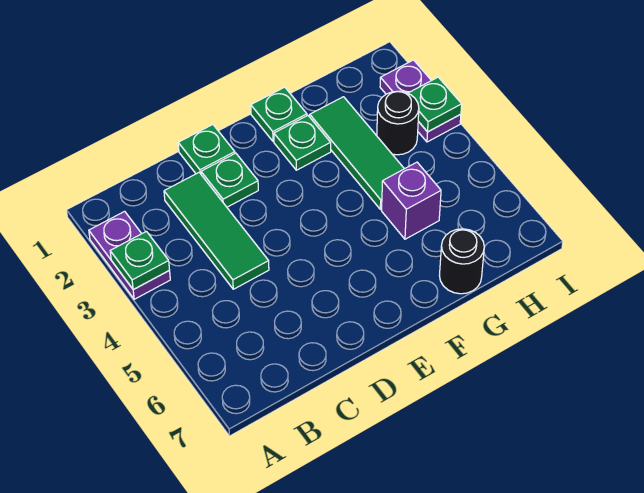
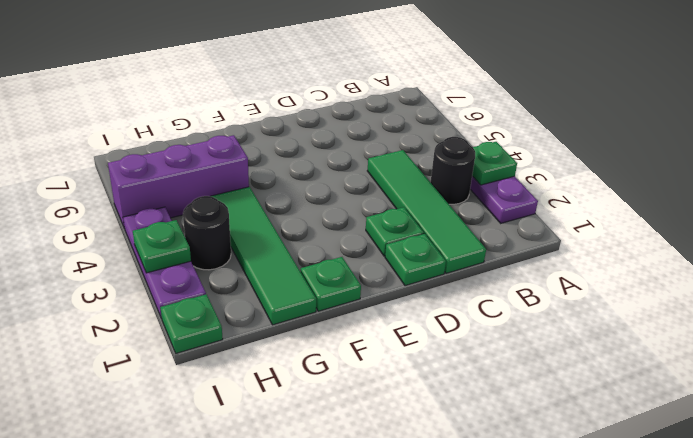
green tile C2:C4 level 1 -> green tile C1:C4 level 1
green plate F2 level 1 -> green plate I1 level 1
green tile G2:G4 level 1 -> green tile G1:G4 level 1
purple brick G5 level 1 -> purple brick G5:I5 level 1
black round brick G7 level 1 -> black round brick B3 level 1
purple plate I2:I3 level 1 -> purple plate I2:I4 level 1

